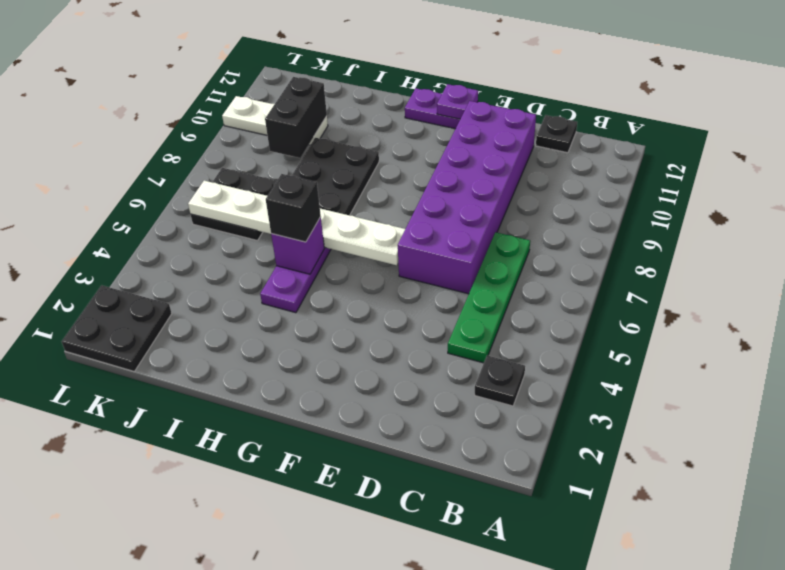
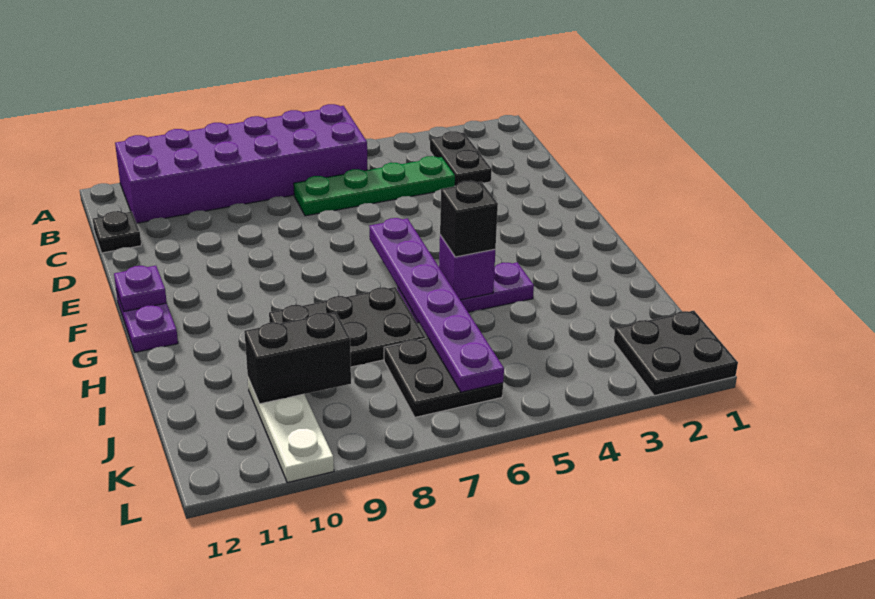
black plate B3 level 1 -> black plate B3:C3 level 1
purple brick D6:E11 level 1 -> purple brick A6:B11 level 1
white plate F6:K6 level 2 -> purple plate F6:K6 level 2

